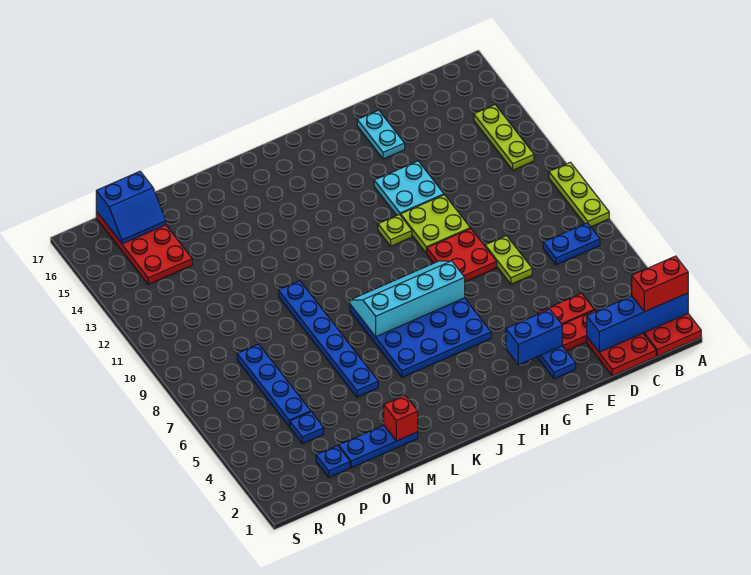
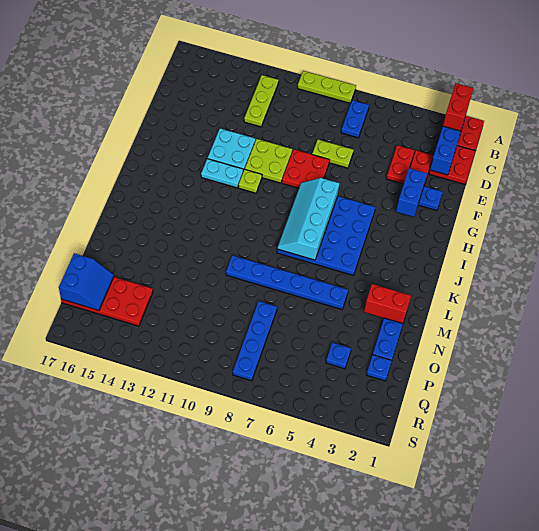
lime plate B12:B14 level 1 -> lime plate B12:D12 level 1
cyan plate F15:F16 level 1 -> cyan plate H12:H13 level 1
red brick M2 level 2 -> red brick M2:M3 level 2
blue plate P5:P8 level 1 -> blue plate O8:R8 level 1

